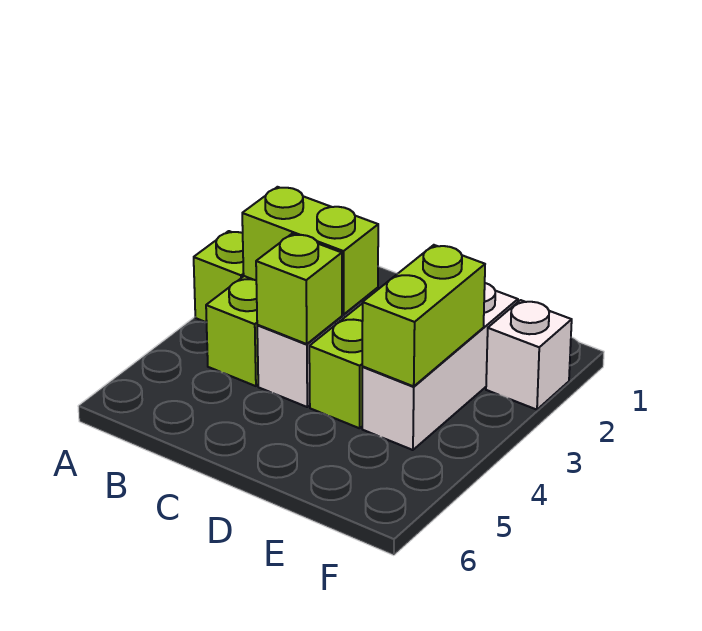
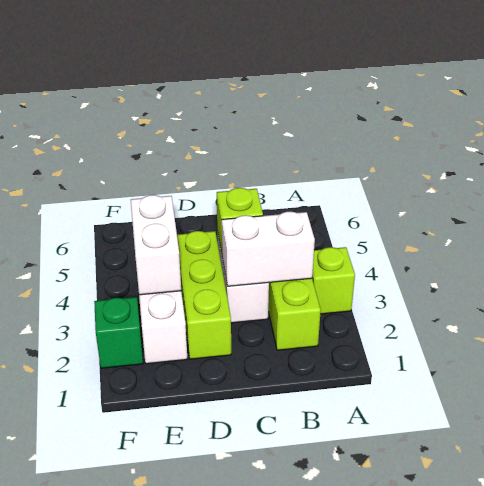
lime brick B3:C3 level 2 -> white brick B3:C3 level 2
lime brick E3:E4 level 2 -> white brick E3:E4 level 2
white brick F2 level 1 -> green brick F2 level 1

